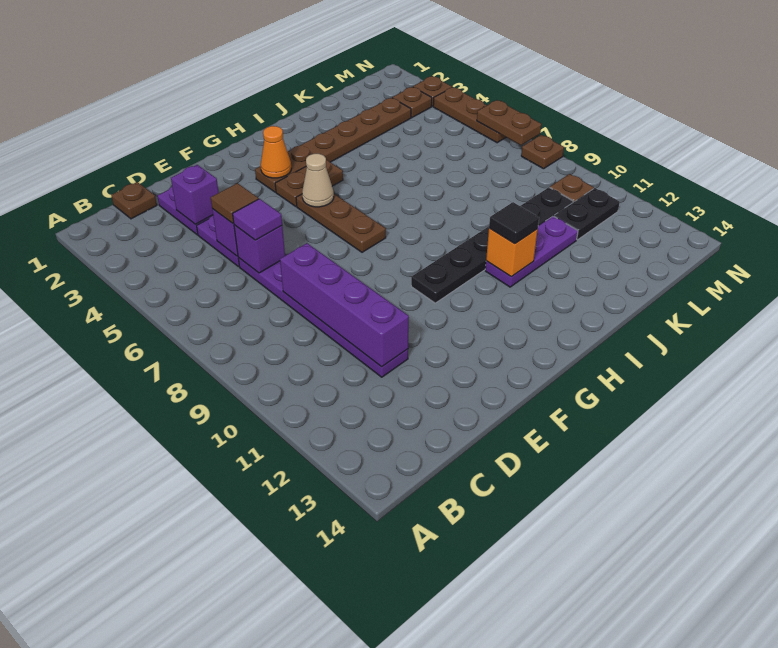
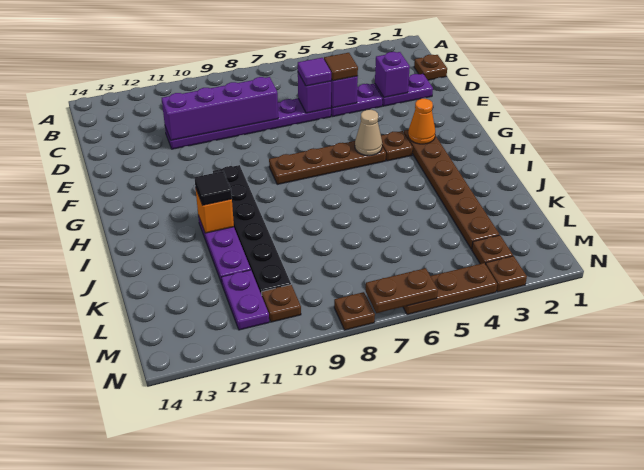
brown plate G4:H4 level 1 -> brown plate G4 level 1
brown plate G5:G7 level 1 -> brown plate G5:G8 level 1
black plate L11:M11 level 1 -> purple plate L11:M11 level 1

